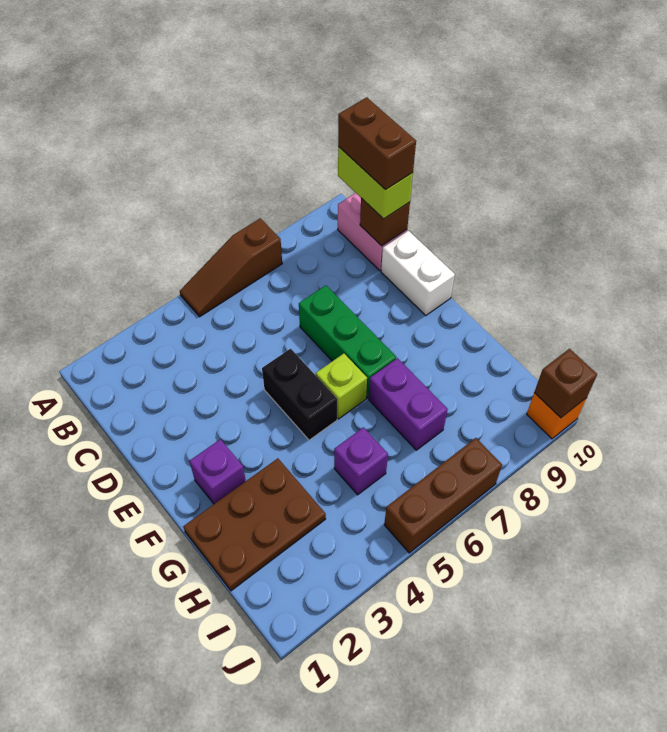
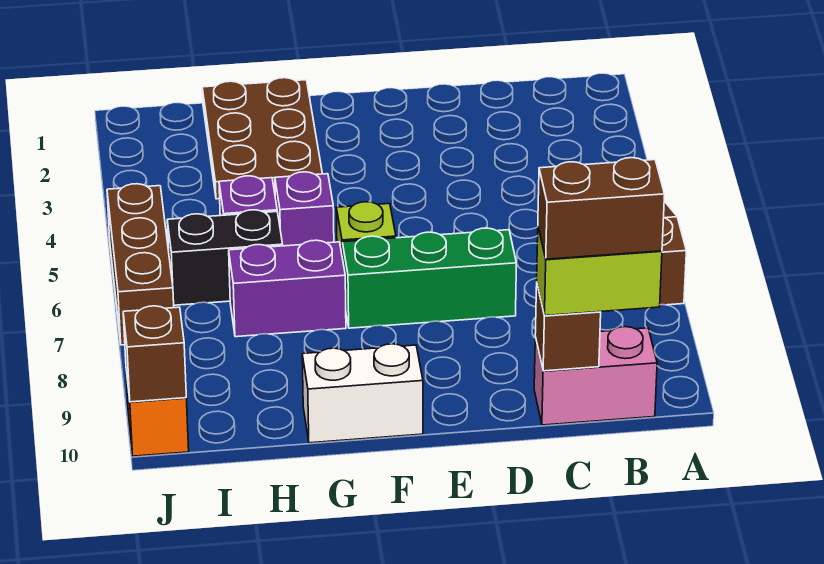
white brick D10:E10 level 1 -> white brick F10:G10 level 1
black brick E5:F5 level 1 -> black brick H6:I6 level 1
purple brick F2 level 1 -> purple brick G5 level 1

